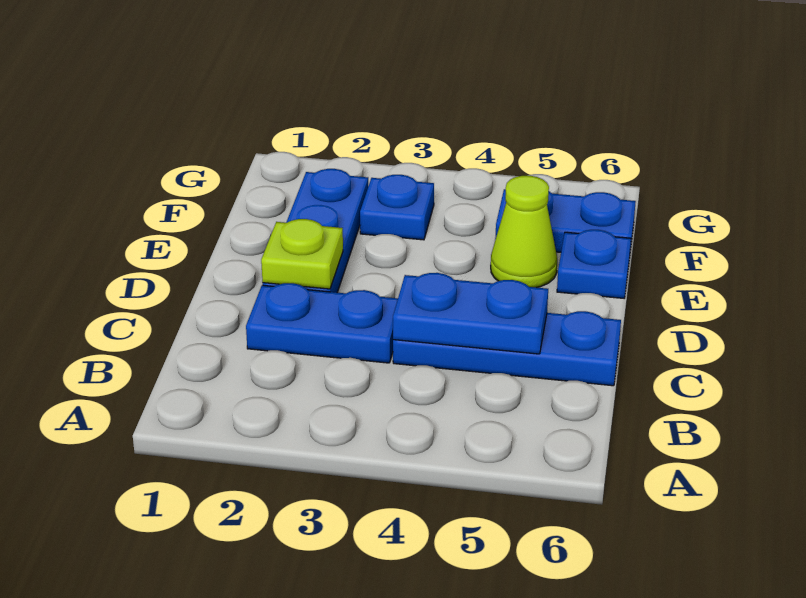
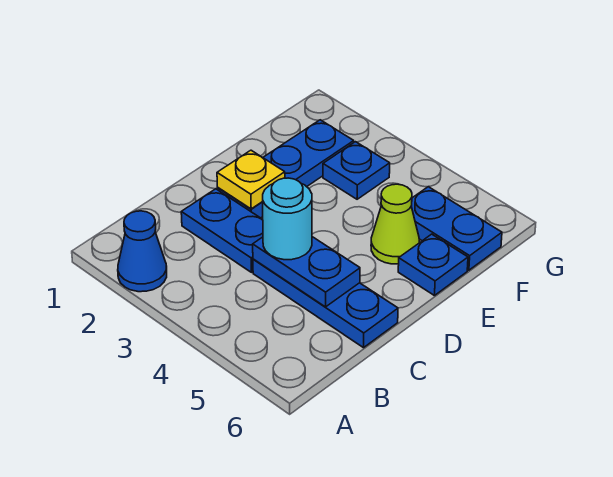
none -> blue cone A2 level 1
none -> cyan round brick C4 level 3
lime plate D2 level 2 -> yellow plate D2 level 2

